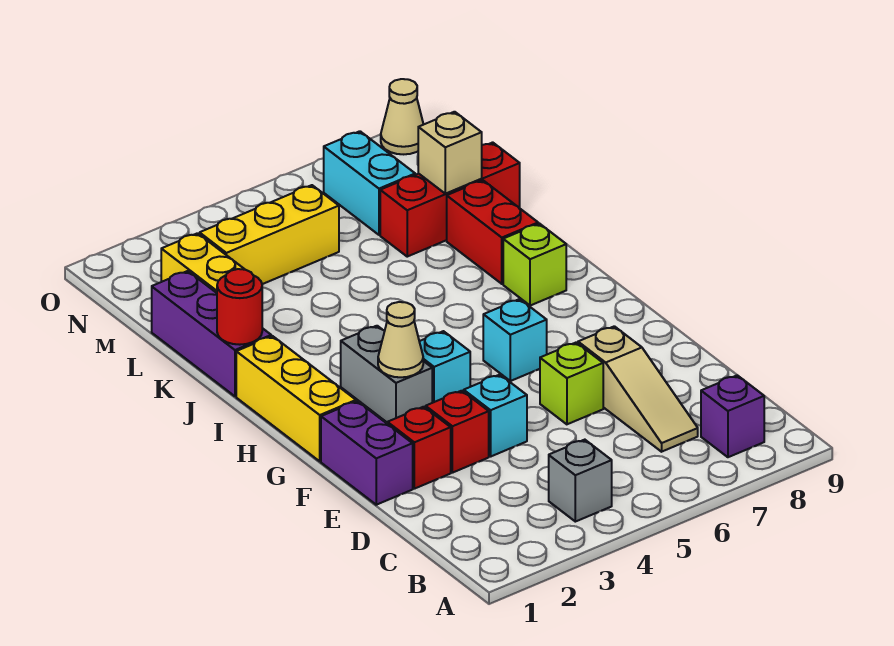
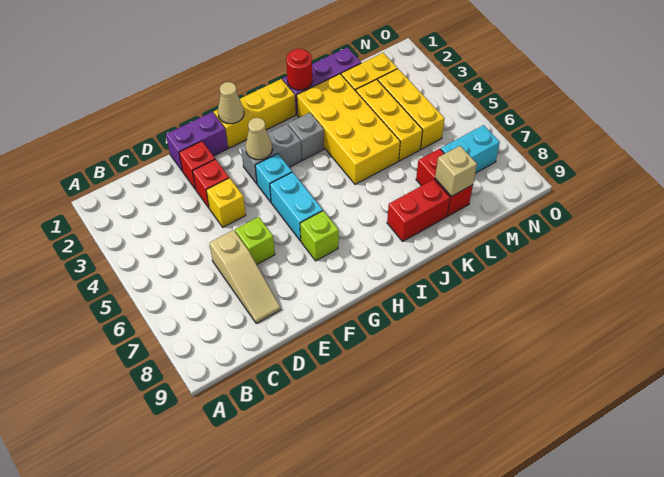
grey brick B4 level 1 -> grey brick I3 level 1
purple brick B8 level 1 -> none
tan slope C7:E7 level 1 top E -> tan slope D6:D8 level 1 top 6
cyan brick E4 level 1 -> yellow brick E4 level 1
cyan brick G6 level 1 -> cyan brick G5:G6 level 1
lime brick I8 level 1 -> lime brick G7 level 1
none -> yellow brick J2:K5 level 1
none -> yellow brick L3:L5 level 1
red brick L7:L9 level 1 -> red brick L7:L8 level 1
tan cone O9 level 1 -> tan cone G1 level 2

